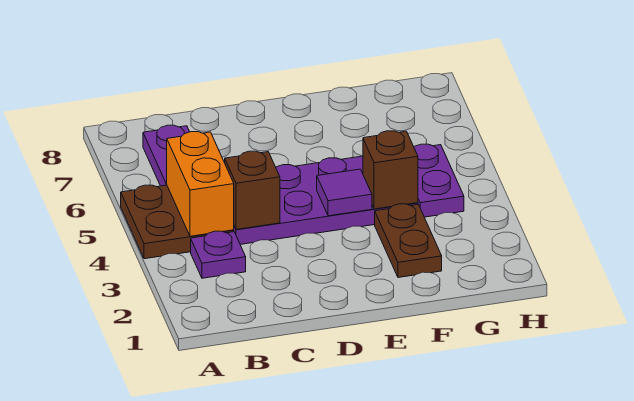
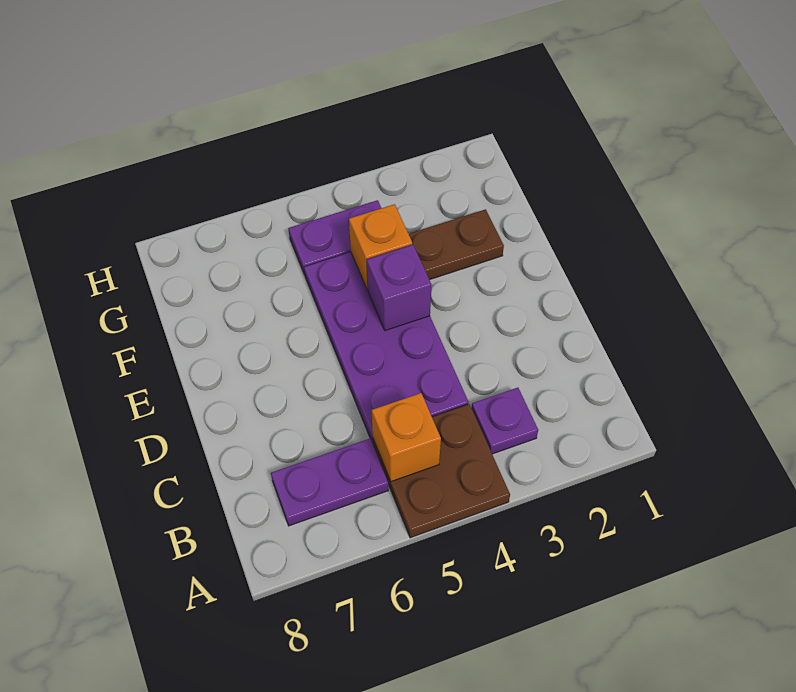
orange brick B4:B5 level 2 -> orange brick B5 level 2
brown brick C4 level 2 -> none
purple tile E4 level 2 -> purple brick E4 level 2
brown brick F4 level 2 -> orange brick F4 level 2

